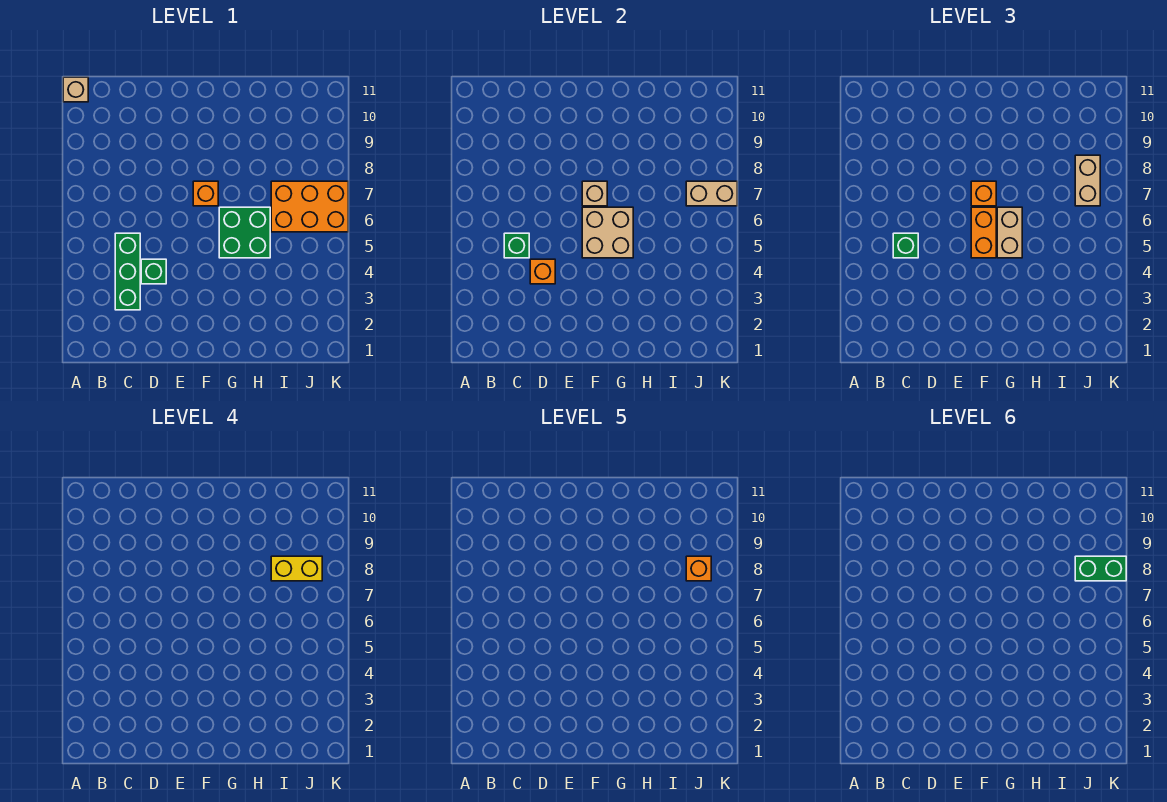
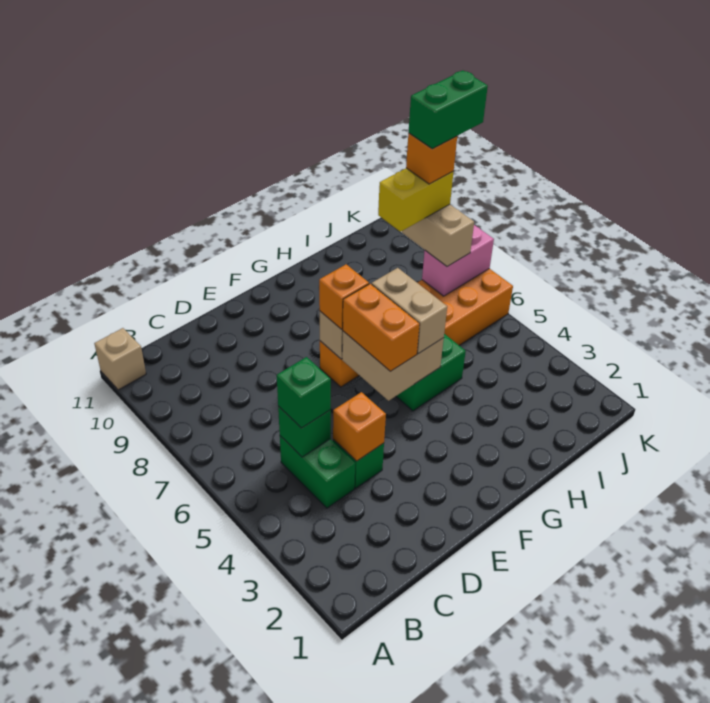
green brick C3:C5 level 1 -> green brick C4:C5 level 1
tan brick J7:K7 level 2 -> pink brick J7:K7 level 2

